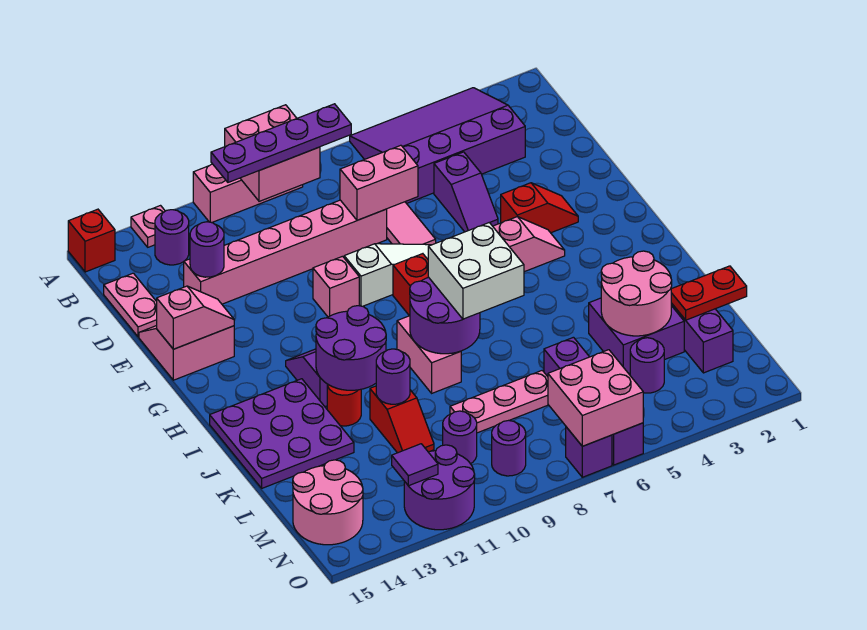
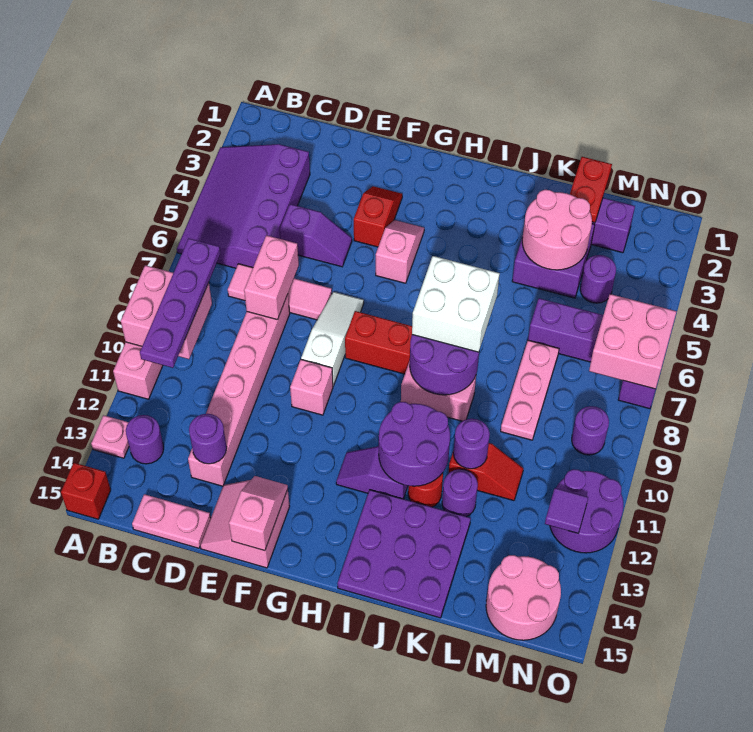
purple round brick M10 level 1 -> purple round brick K12 level 1

